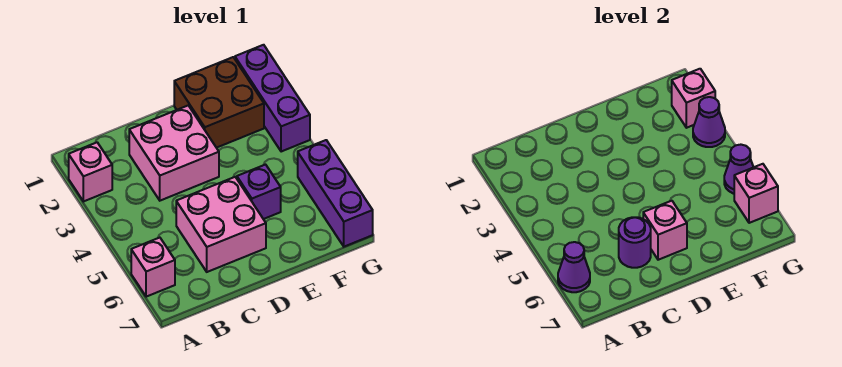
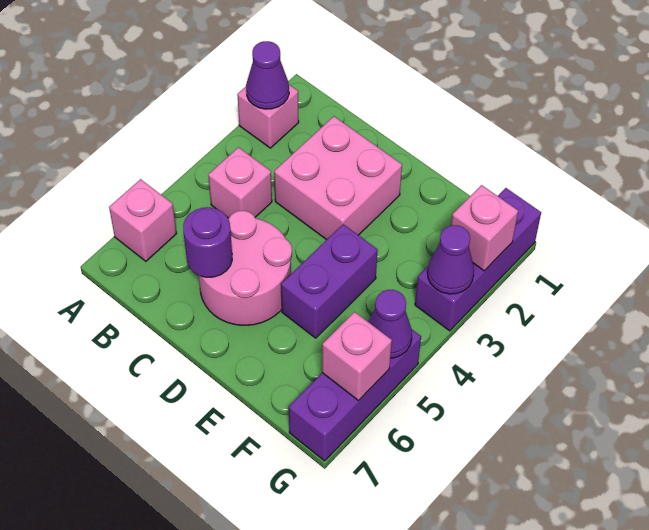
purple cone A6 level 2 -> purple cone A2 level 2
pink brick C5:D6 level 1 -> pink round brick C5:D6 level 1
pink brick D6 level 2 -> pink brick B4 level 1
brown brick E1:F2 level 1 -> none
purple brick E5 level 1 -> purple brick E4:E5 level 1

